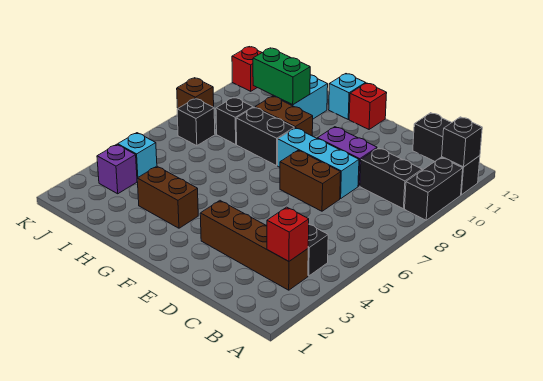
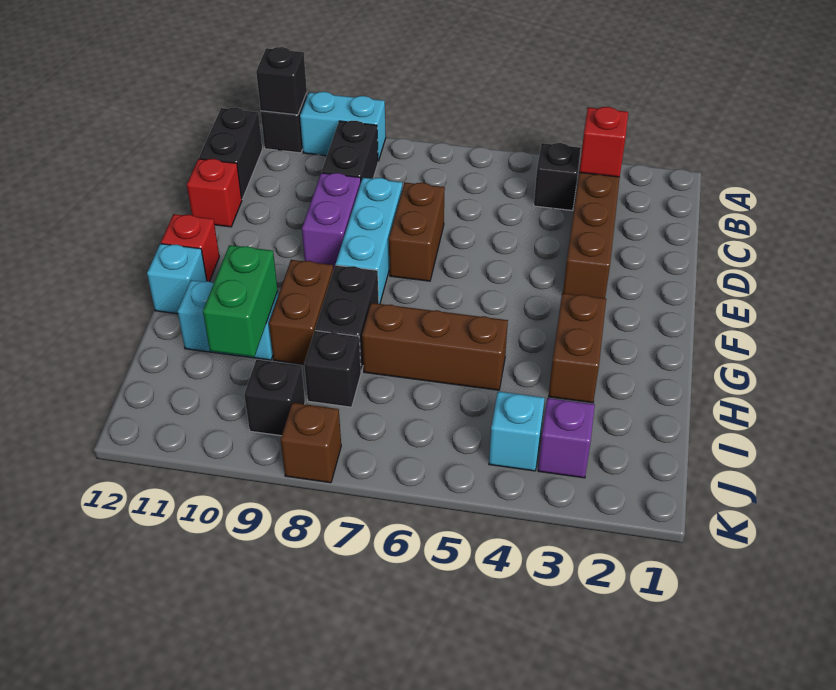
black brick A9:A10 level 1 -> cyan brick A9:A10 level 1
none -> brown brick H5:H7 level 1
black brick J7 level 1 -> black brick J9 level 1
red brick K11 level 1 -> red brick D12 level 1

